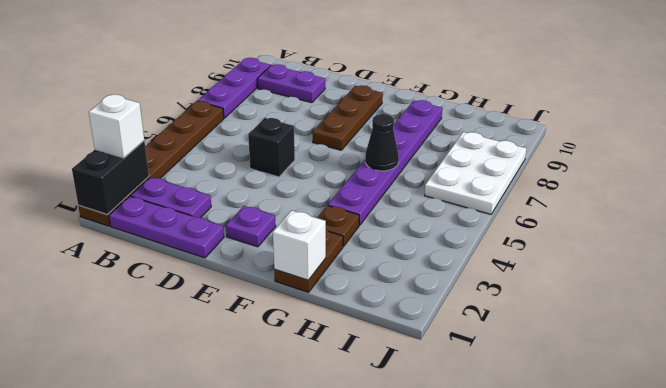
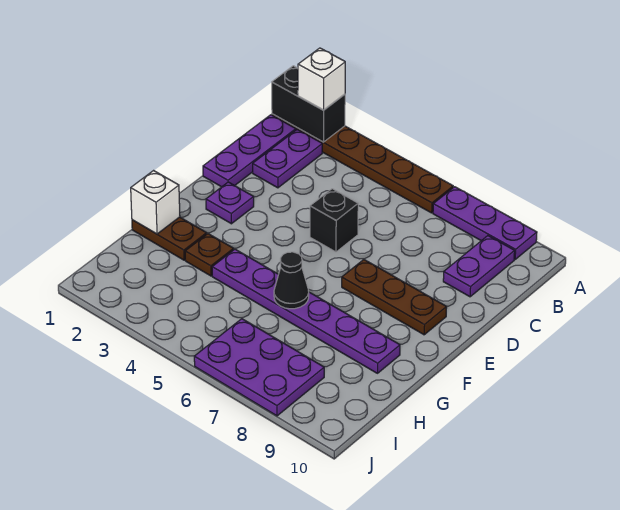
white plate I6:J8 level 1 -> purple plate I6:J8 level 1

